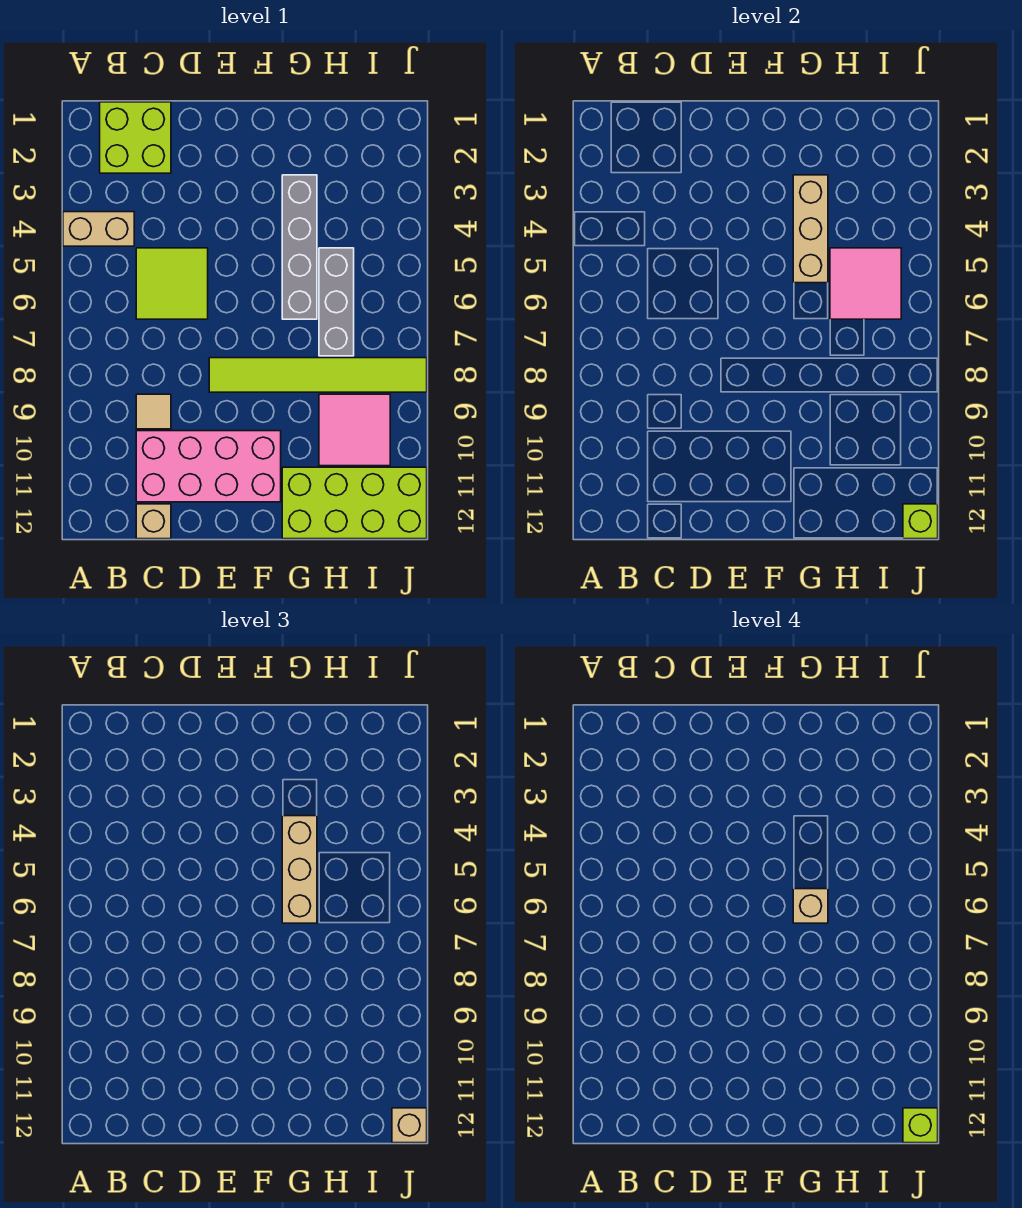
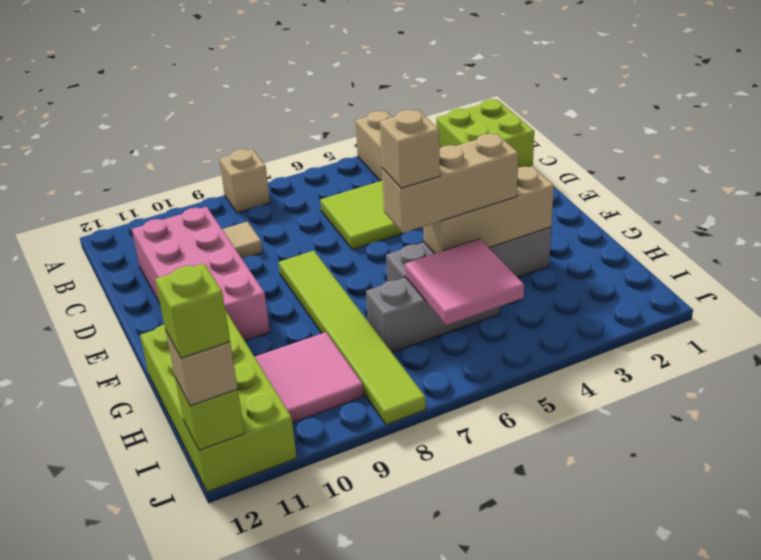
tan brick C12 level 1 -> tan brick A8 level 1

